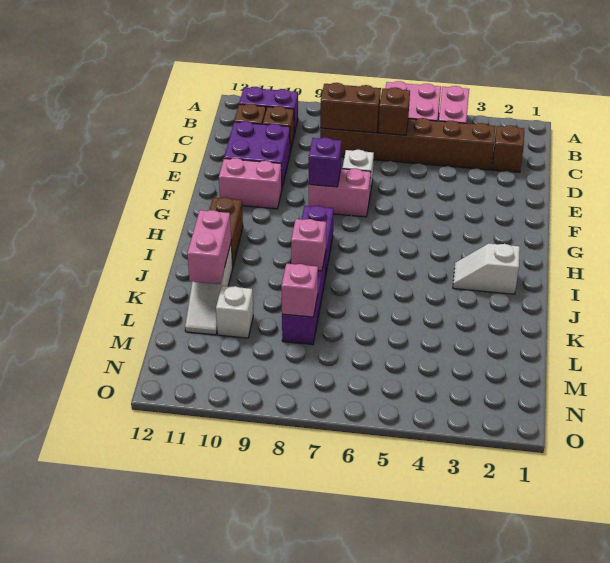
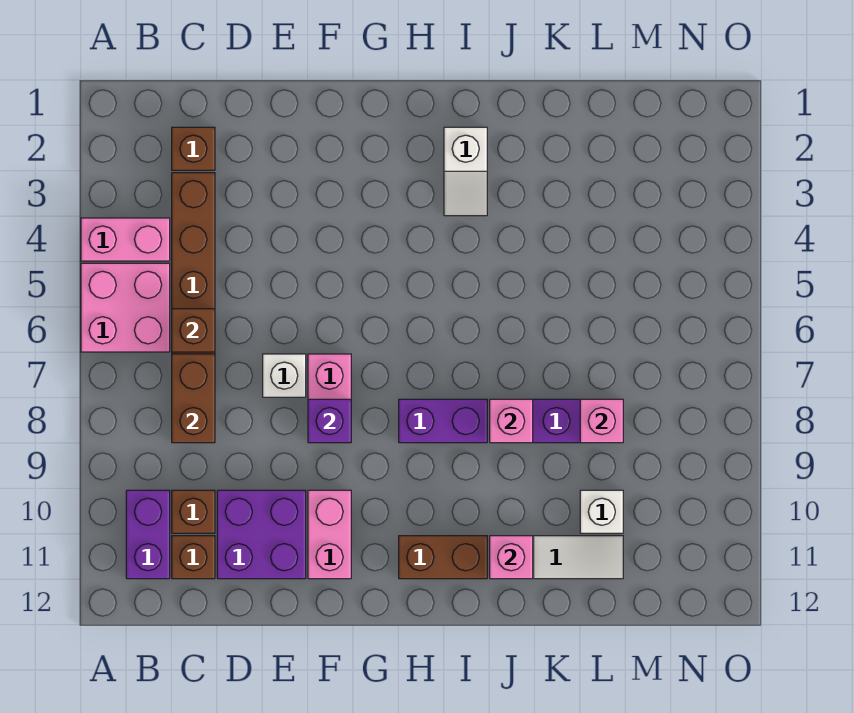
pink brick J11:K11 level 2 -> pink brick J11 level 2

